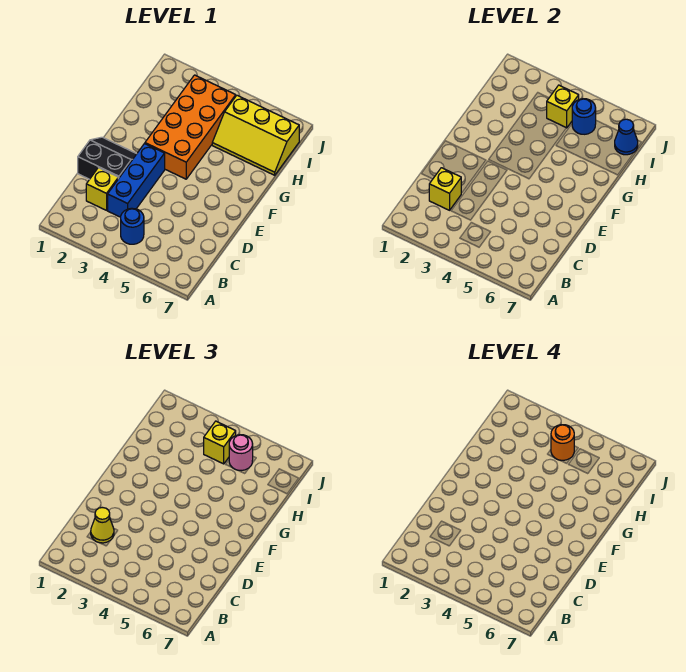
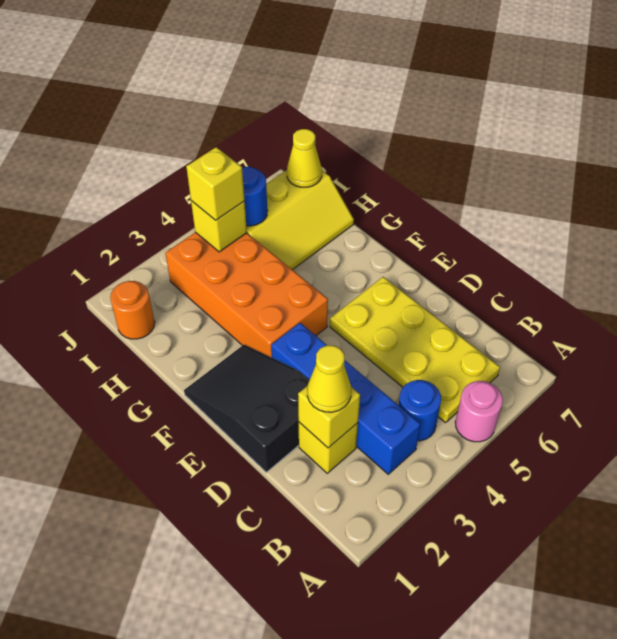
none -> yellow plate B5:E6 level 1
blue brick C3:E3 level 1 -> blue brick B3:E3 level 1
black slope D1:E2 level 1 top D -> black slope D1:F2 level 1 top D
orange round brick I4 level 4 -> orange round brick I1 level 1
pink round brick I5 level 3 -> pink round brick A5 level 1
blue cone I7 level 2 -> yellow cone I7 level 2

